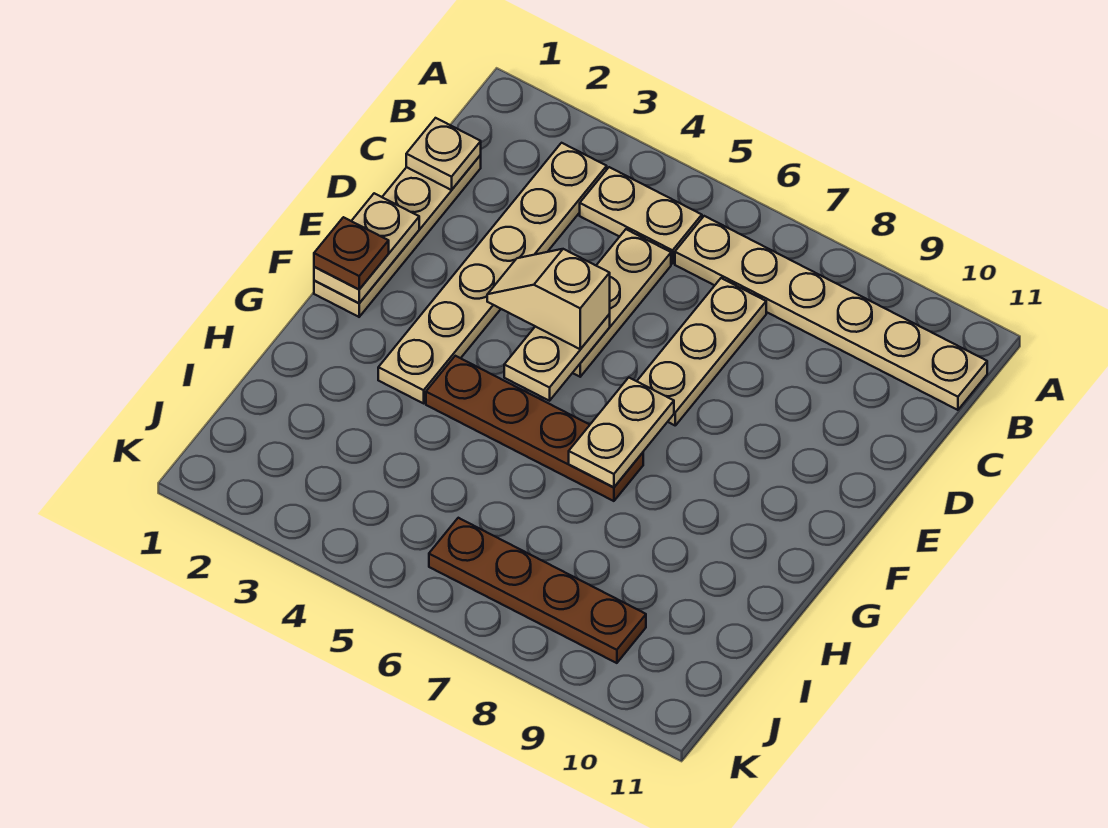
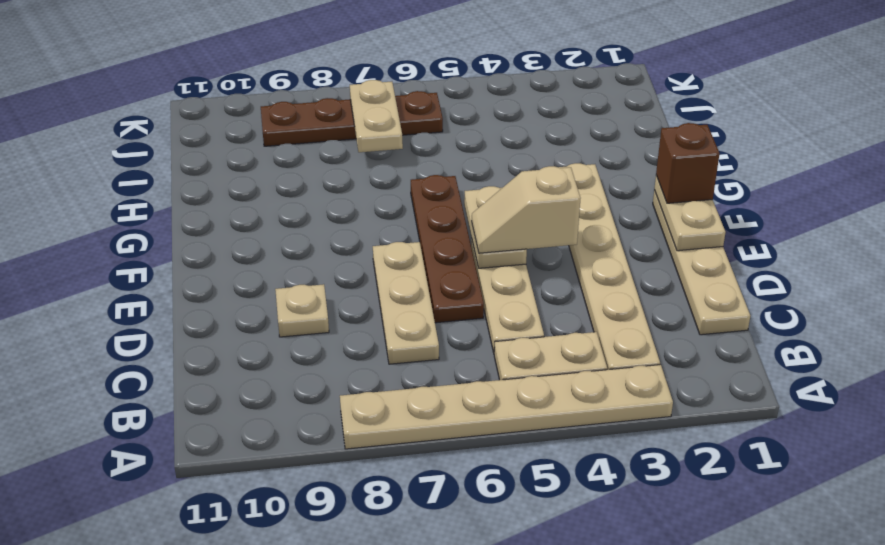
tan plate B6:B11 level 1 -> tan plate A3:A8 level 1
tan plate C1 level 2 -> tan plate D9 level 1
tan slope E4:E5 level 3 top 5 -> tan slope E4:E5 level 3 top 4
brown plate F1 level 3 -> brown brick F1 level 3
tan plate F7:G7 level 2 -> tan plate I7:J7 level 2
brown plate G4:G7 level 1 -> brown plate D6:G6 level 1

